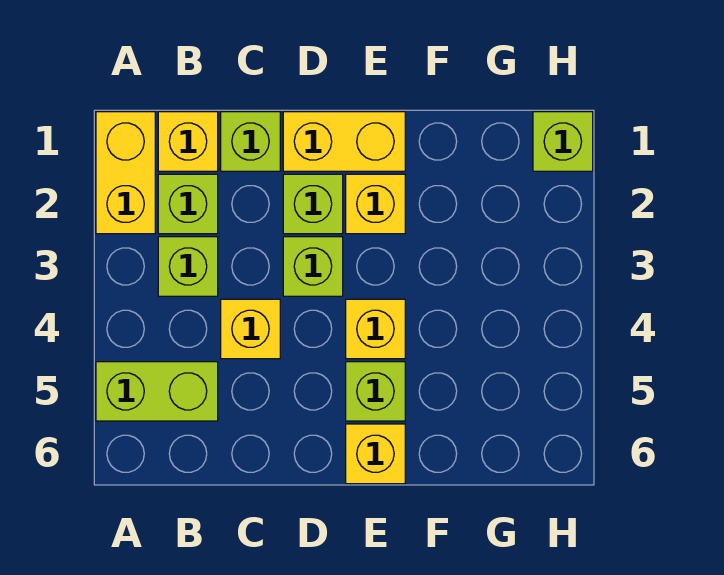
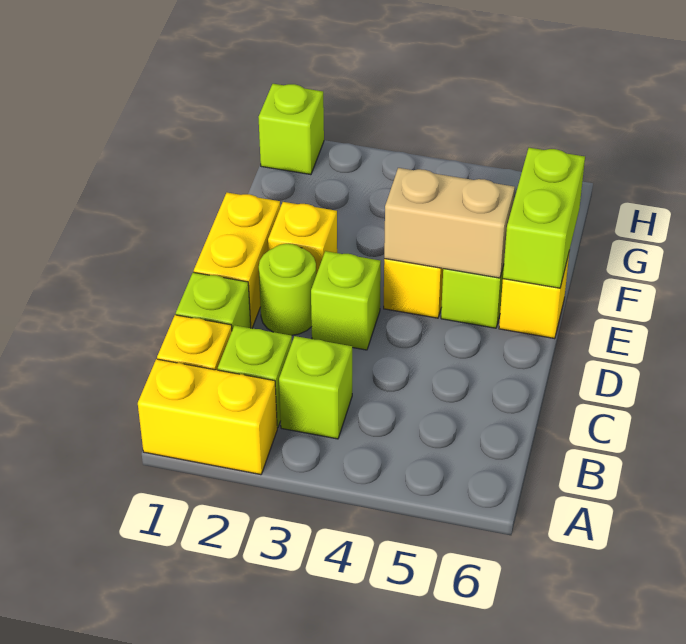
lime brick A5:B5 level 1 -> lime brick E6:F6 level 2
yellow brick C4 level 1 -> none
lime brick D2 level 1 -> lime round brick D2 level 1
none -> tan brick E4:E5 level 2

